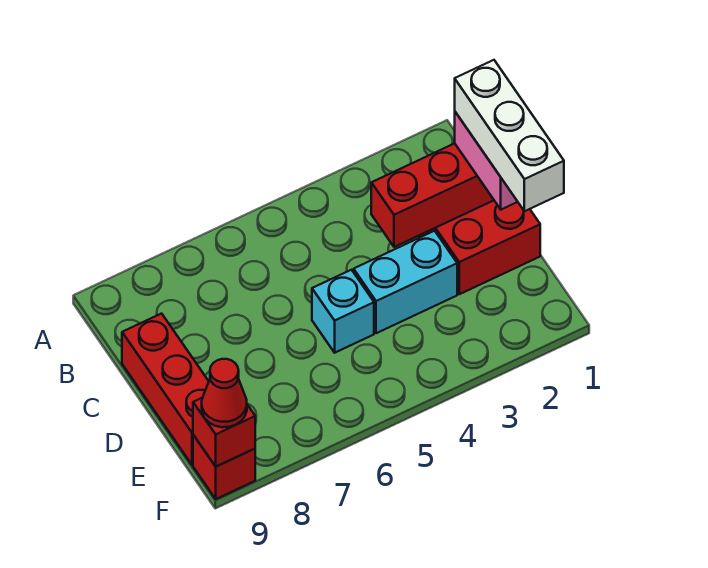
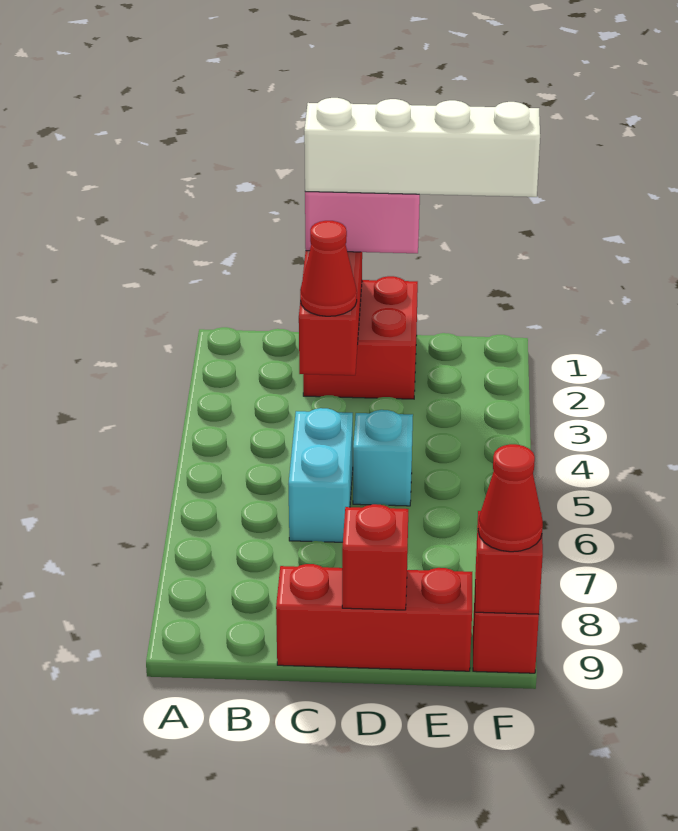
white brick C1:E1 level 4 -> white brick C1:F1 level 4
none -> red cone C3 level 3
cyan brick D3:D4 level 1 -> cyan brick C5:C6 level 1
none -> red brick D9 level 2

